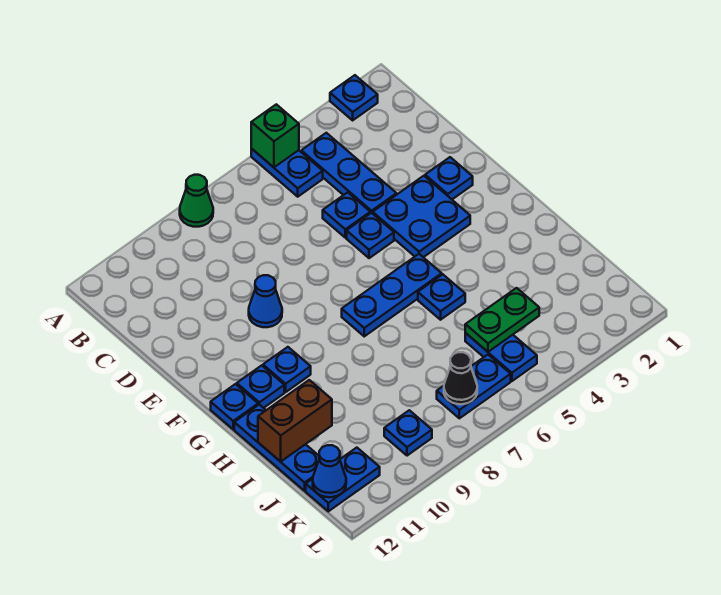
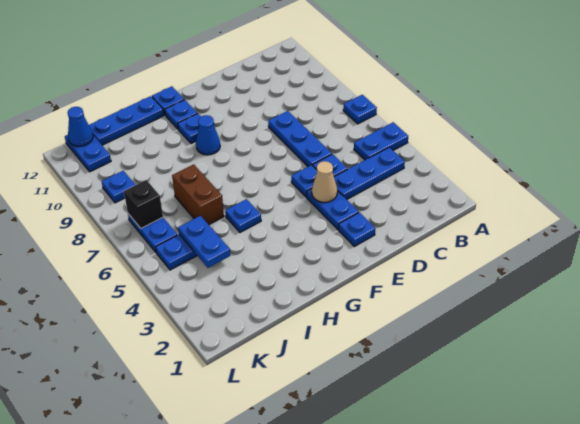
blue plate A2 level 1 -> blue plate A7 level 1
green brick A5 level 2 -> none
green cone A8 level 1 -> none
blue plate E3:F4 level 1 -> blue plate E3:E4 level 1
none -> tan cone E4 level 2
blue cone E9 level 1 -> blue cone G9 level 1
blue plate G5:G7 level 1 -> blue plate D6:D8 level 1
brown brick I11:I12 level 2 -> brown brick I6:I7 level 1
green plate J4:J5 level 2 -> blue plate J4:J5 level 2
black cone K7 level 2 -> black brick K7 level 2

